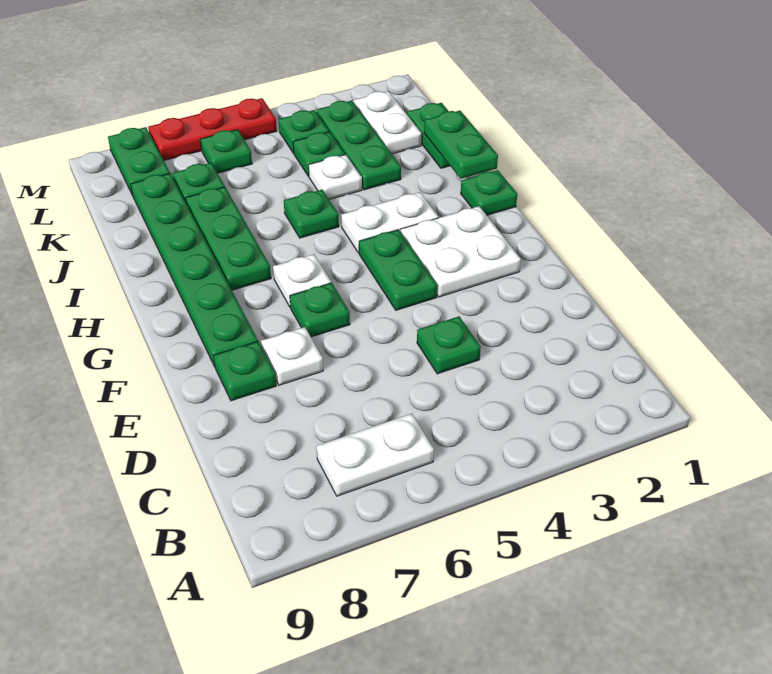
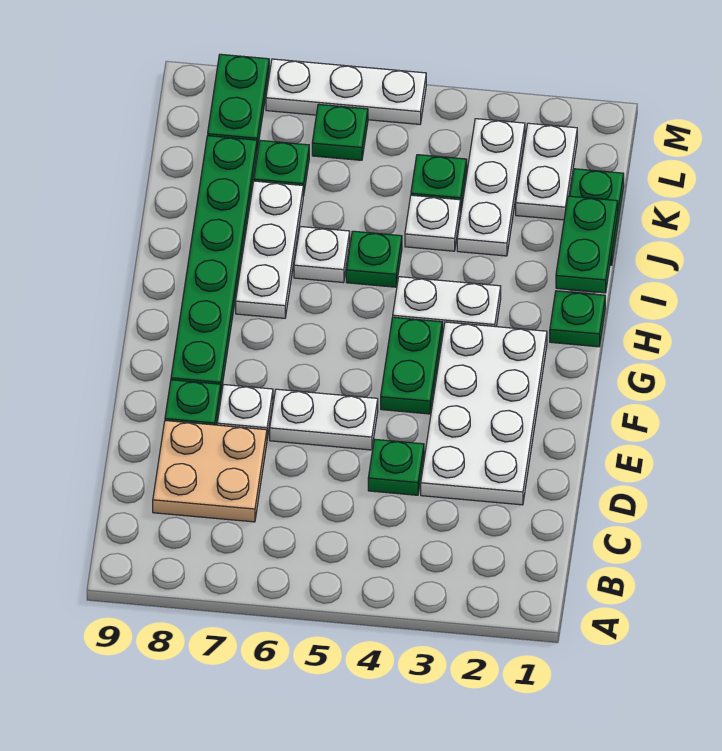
white plate B6:B7 level 1 -> white plate E5:E6 level 1
none -> tan plate C7:D8 level 1
white plate F2:G3 level 1 -> white plate D2:G3 level 1
green plate F6 level 1 -> none
white plate G6 level 1 -> white plate I6 level 1
green plate H7:J7 level 1 -> white plate H7:J7 level 1
green plate J3:L3 level 1 -> white plate J3:L3 level 1
green plate L4 level 1 -> none
red plate M5:M7 level 1 -> white plate M5:M7 level 1

